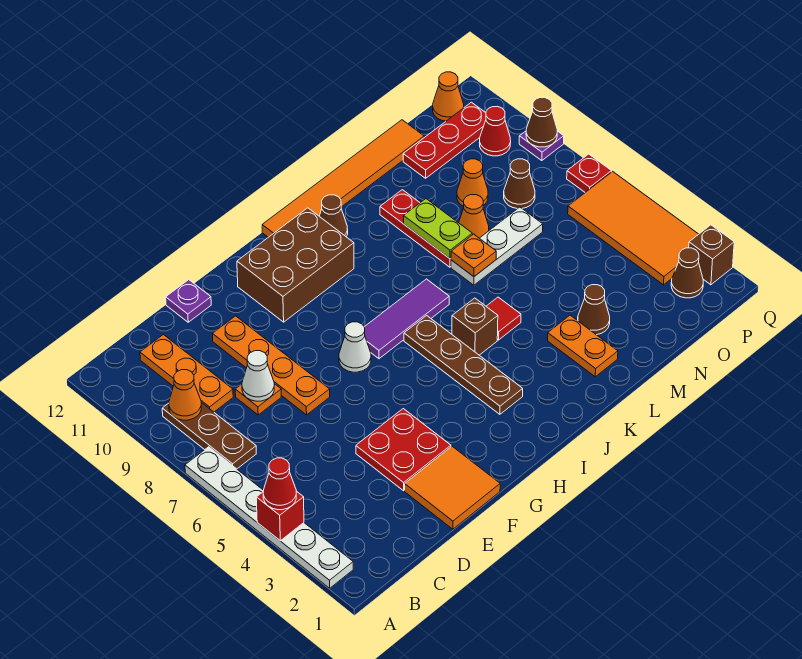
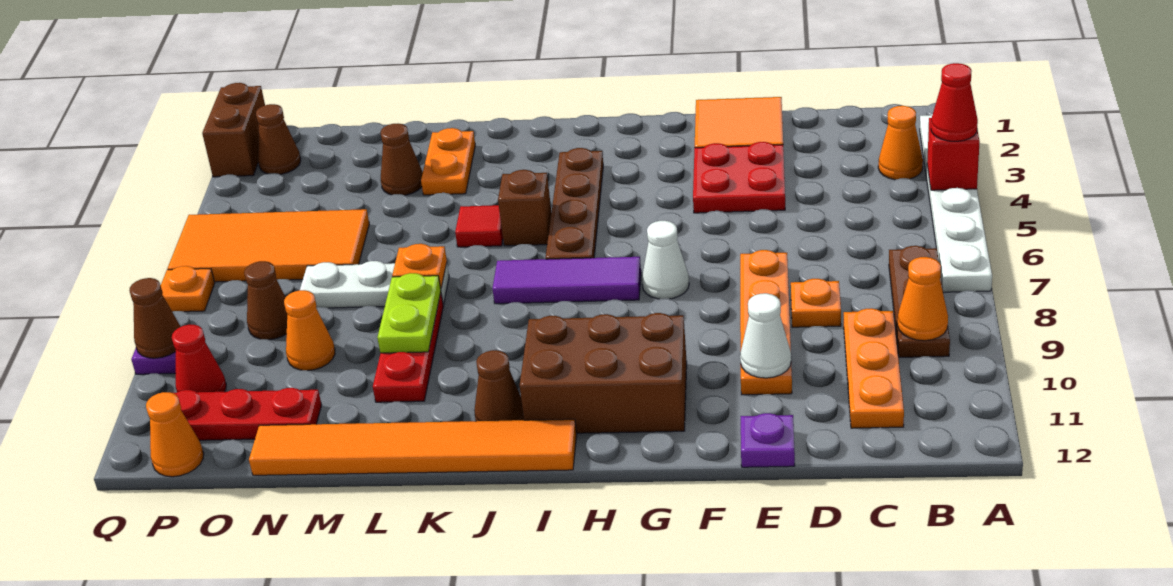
white cone D8 level 2 -> white cone E10 level 2
orange cone M8 level 1 -> orange cone B3 level 1
orange tile P3:Q6 level 1 -> orange tile N5:Q6 level 1
brown brick Q2 level 1 -> brown brick Q1:Q2 level 1
red plate Q7 level 1 -> orange plate Q7 level 1

